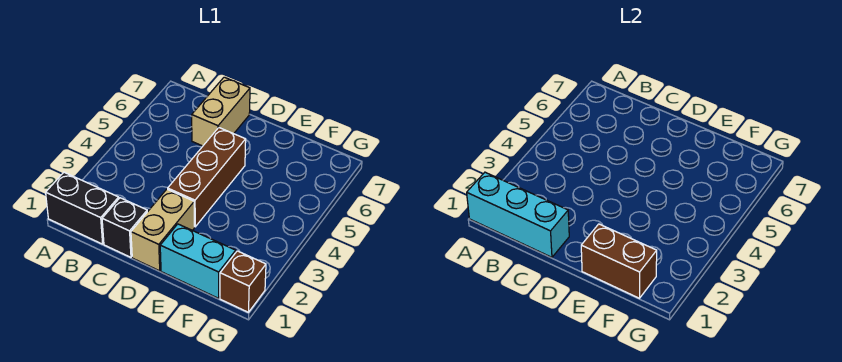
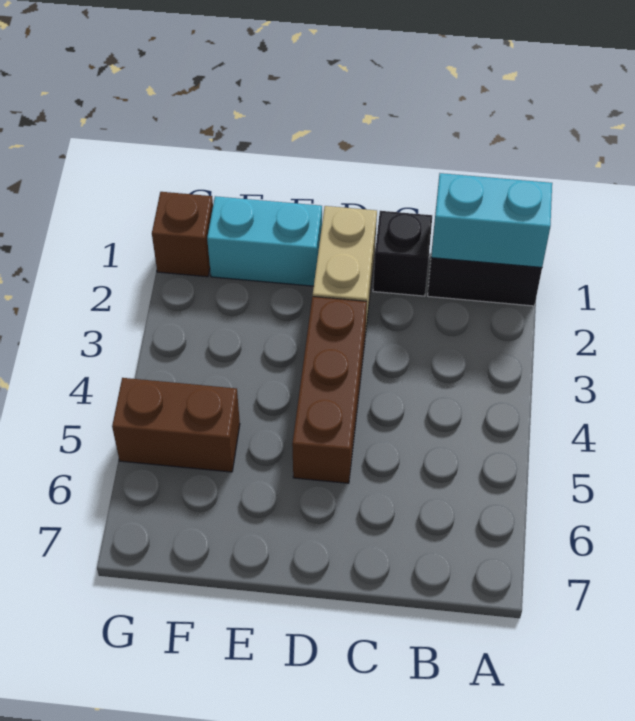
cyan brick A1:C1 level 2 -> cyan brick A1:B1 level 2
tan brick C6:C7 level 1 -> none
brown brick E1:F1 level 2 -> brown brick F5:G5 level 1

